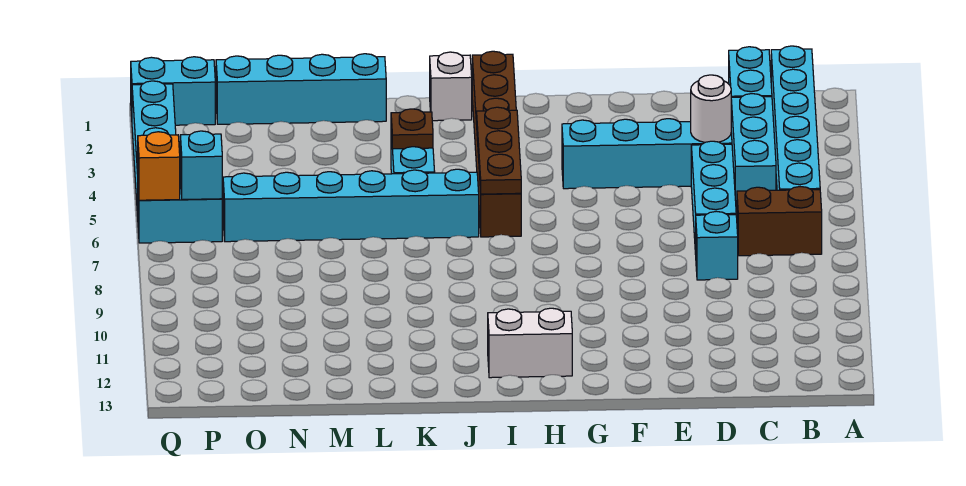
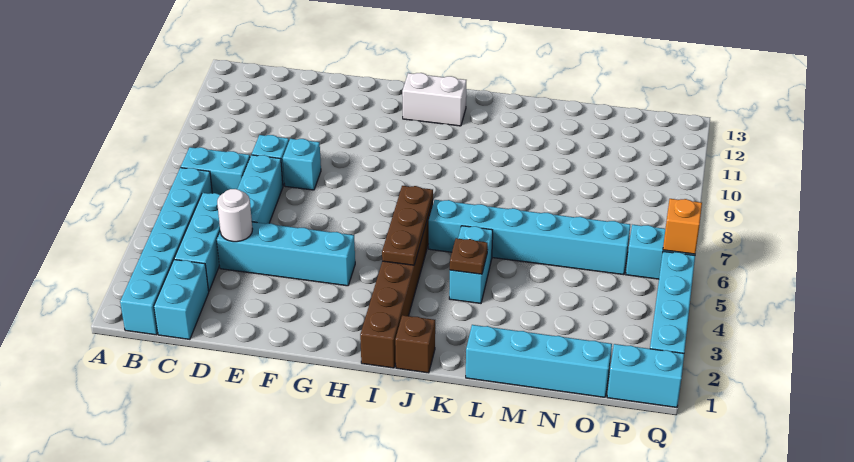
brown brick B7:C7 level 1 -> cyan brick B7:C7 level 1
white brick J1 level 1 -> brown brick J1 level 1
cyan brick P6 level 2 -> cyan brick E8 level 1

